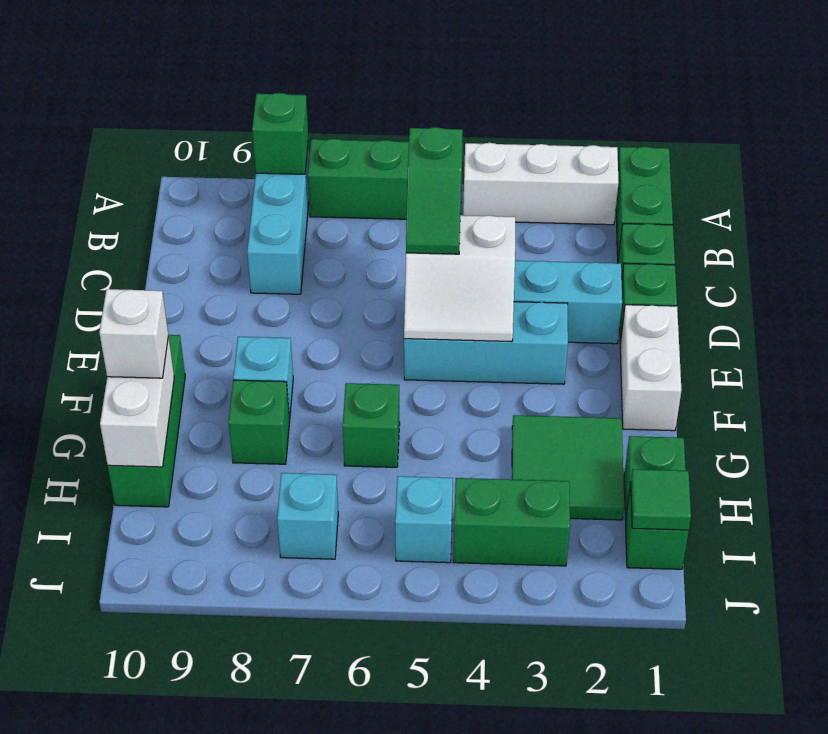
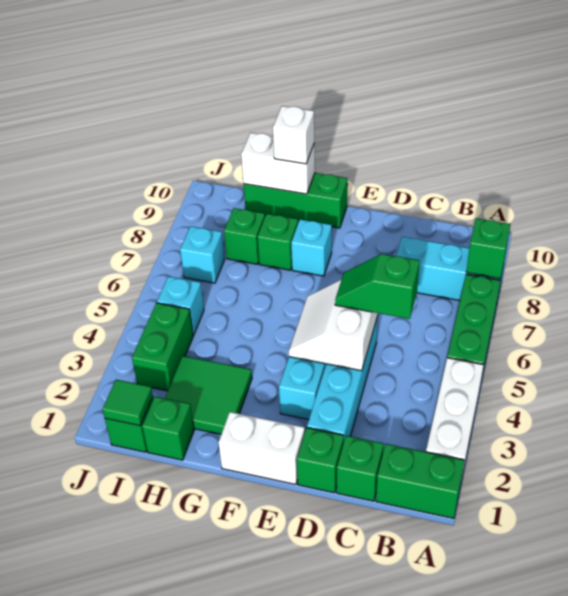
green brick G6 level 1 -> green brick H8 level 1

